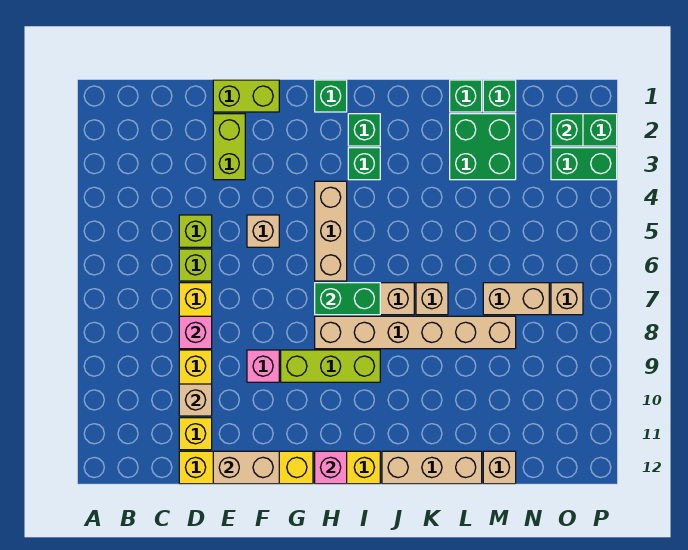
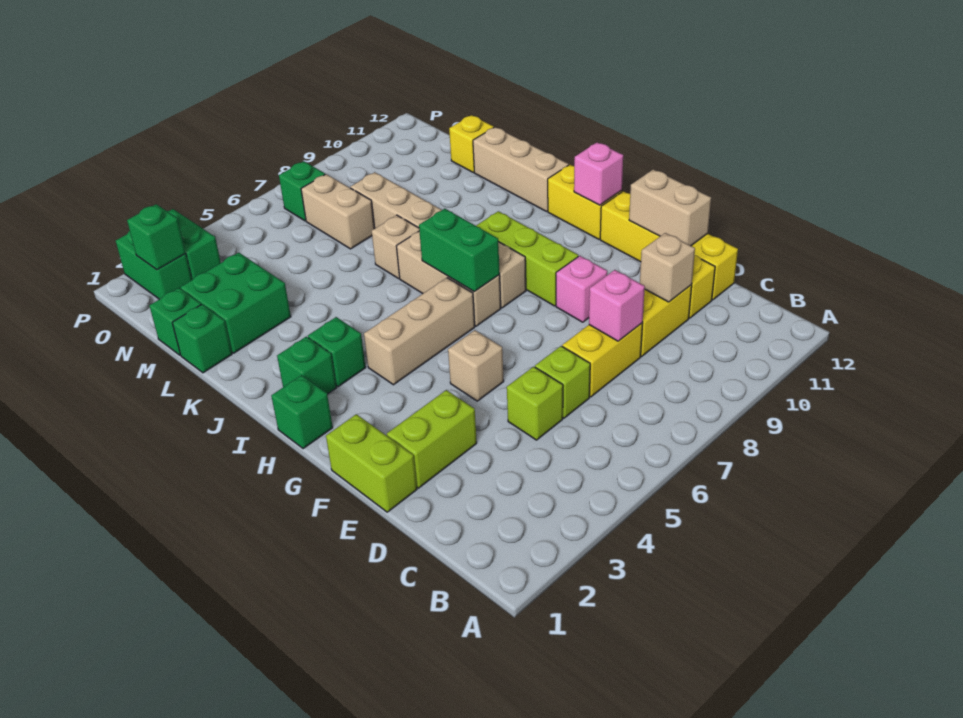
tan brick M12 level 1 -> yellow brick M12 level 1
tan brick O7 level 1 -> green brick O7 level 1

